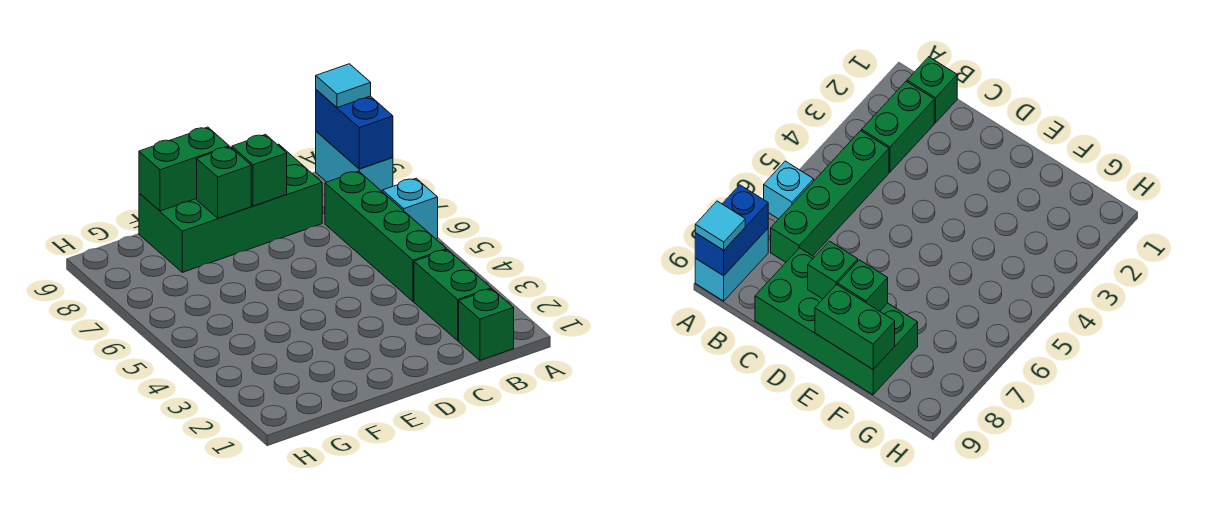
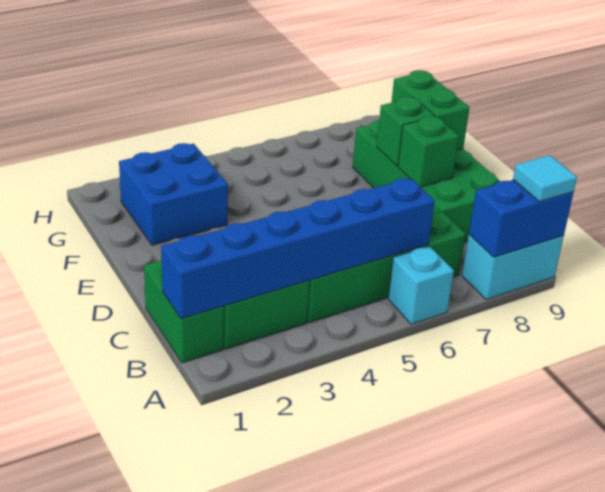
green brick B1 level 1 -> green brick B1:C1 level 1
none -> blue brick B1:B6 level 2
none -> blue brick F2:G3 level 1

